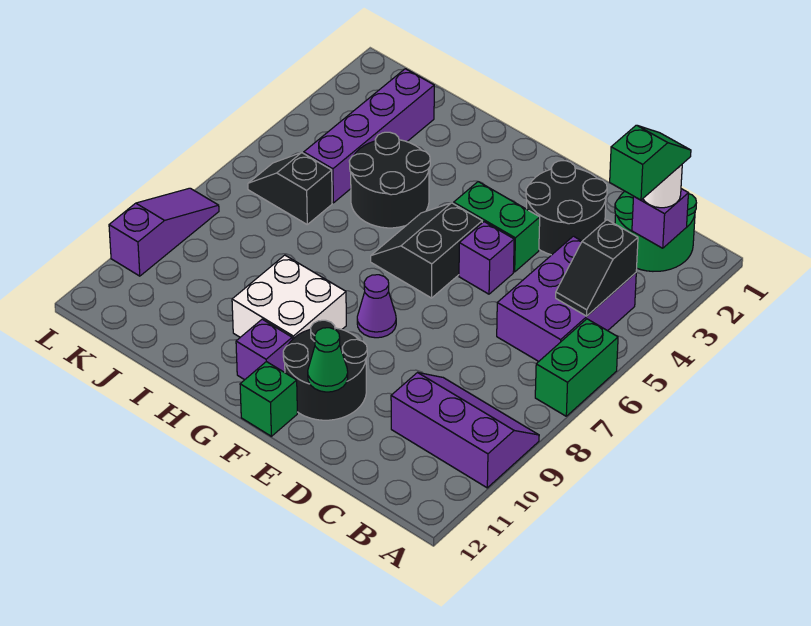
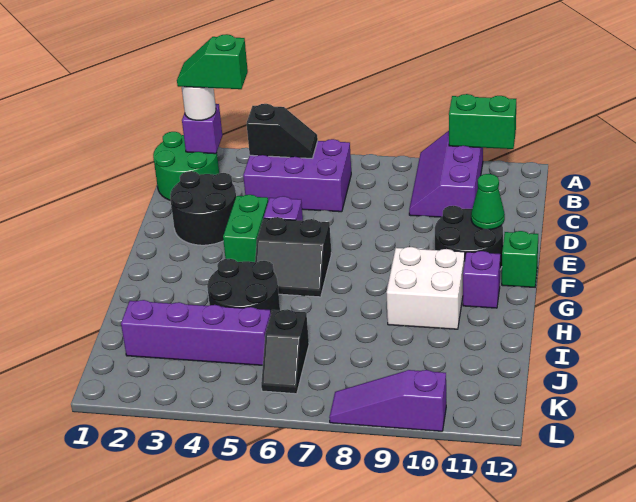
green brick A6:A7 level 1 -> green brick A10:A11 level 2
purple cone F8 level 1 -> none

